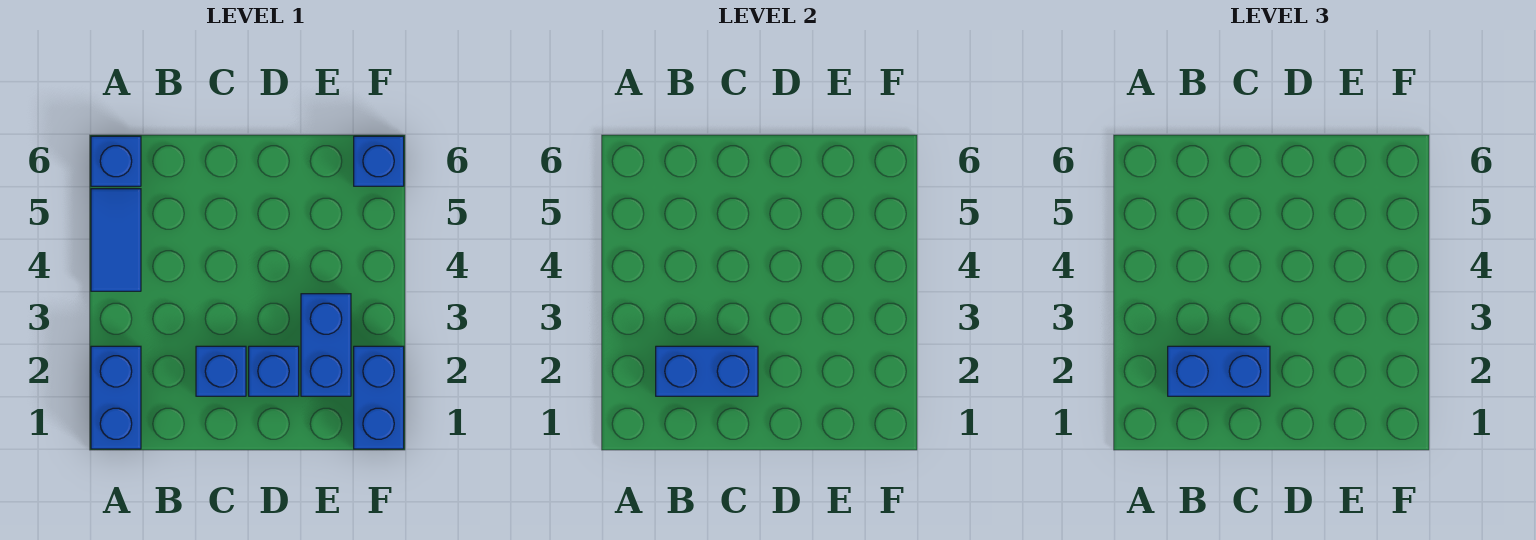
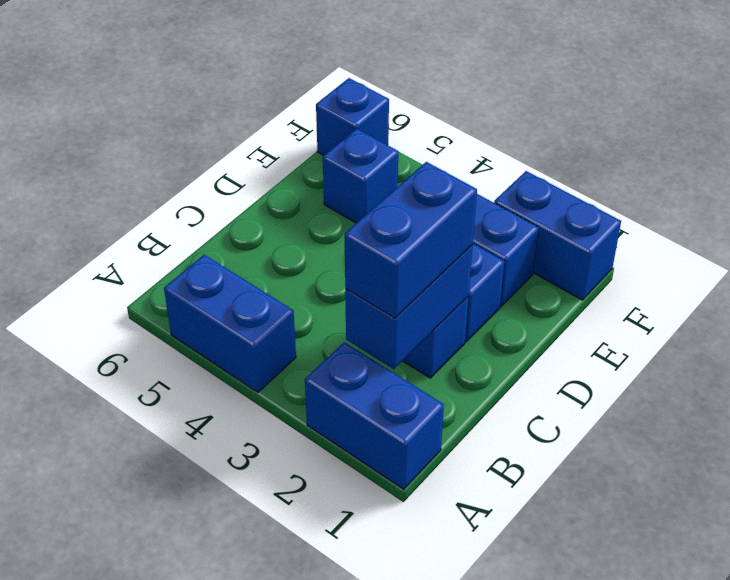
blue tile A4:A5 level 1 -> blue brick A4:A5 level 1
blue brick A6 level 1 -> blue brick E5 level 1

